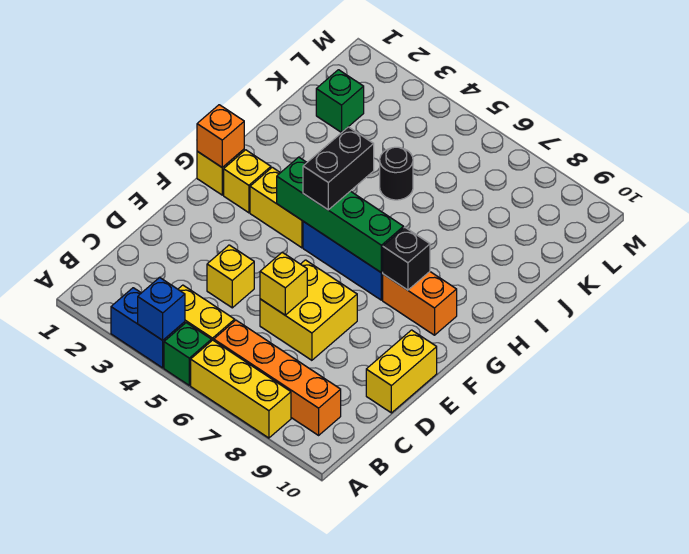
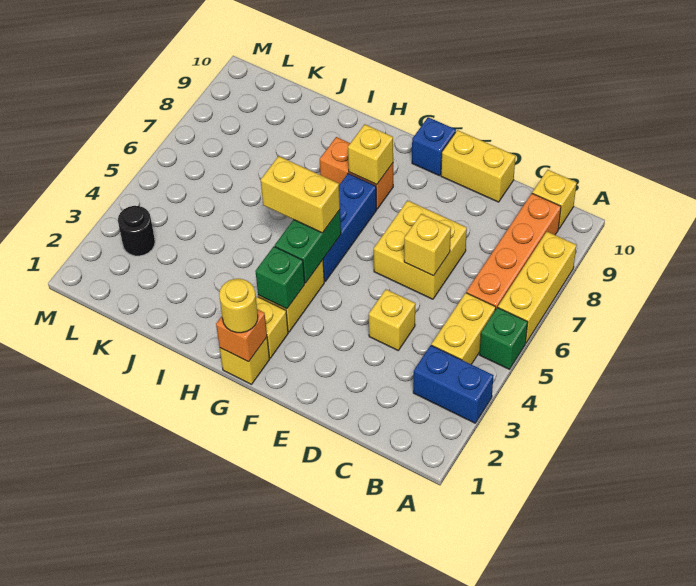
blue brick A3:A4 level 1 -> blue brick A3:B3 level 1
blue brick A4 level 2 -> blue brick F10 level 1
none -> yellow brick B10 level 1
none -> yellow round brick G1 level 3
green brick G4:G7 level 2 -> green brick G4:G5 level 2
black brick G5:H5 level 3 -> yellow brick G5:H5 level 3
orange brick G8:G9 level 1 -> orange brick G8:H8 level 1
black brick G8 level 2 -> yellow brick G8 level 2
black round brick J5 level 1 -> black round brick L3 level 1
green brick K2 level 1 -> green brick G3 level 2

